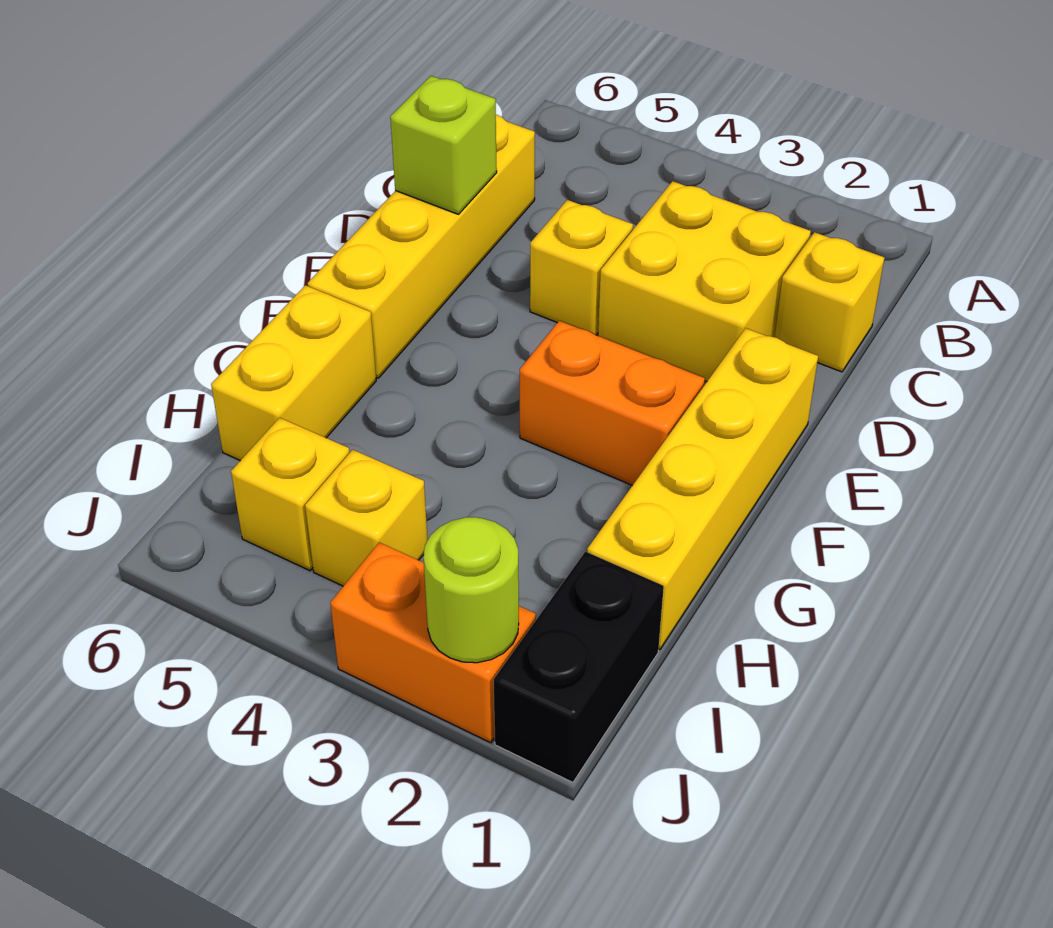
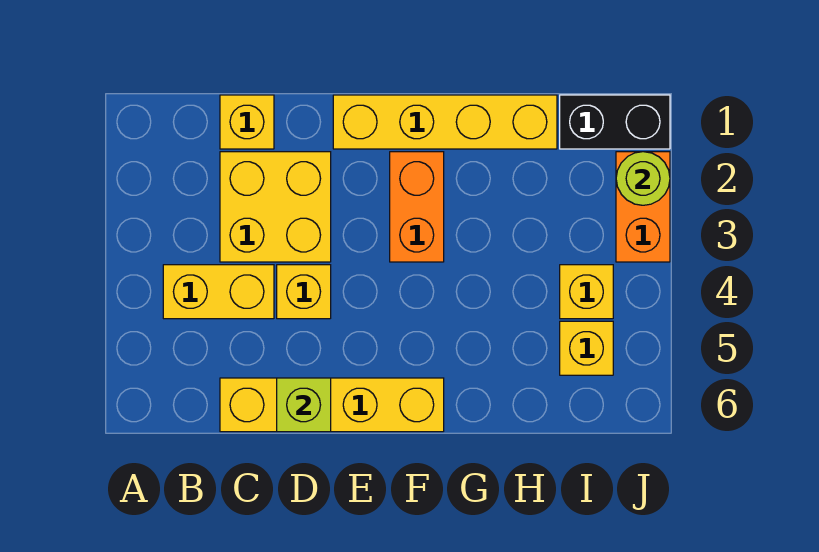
yellow brick G6:H6 level 1 -> yellow brick B4:C4 level 1

